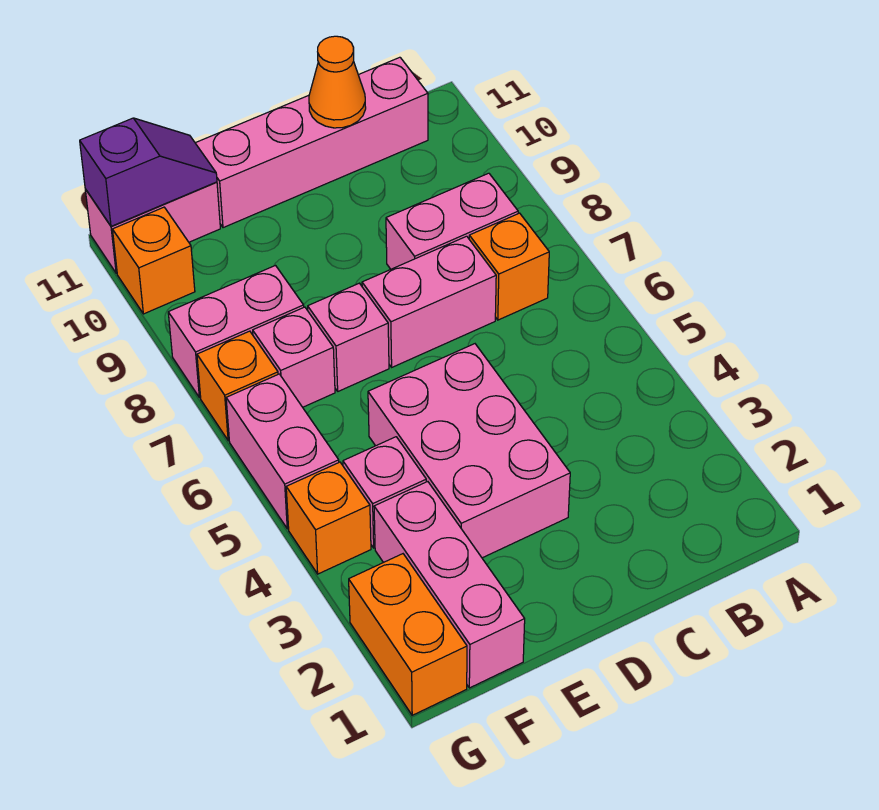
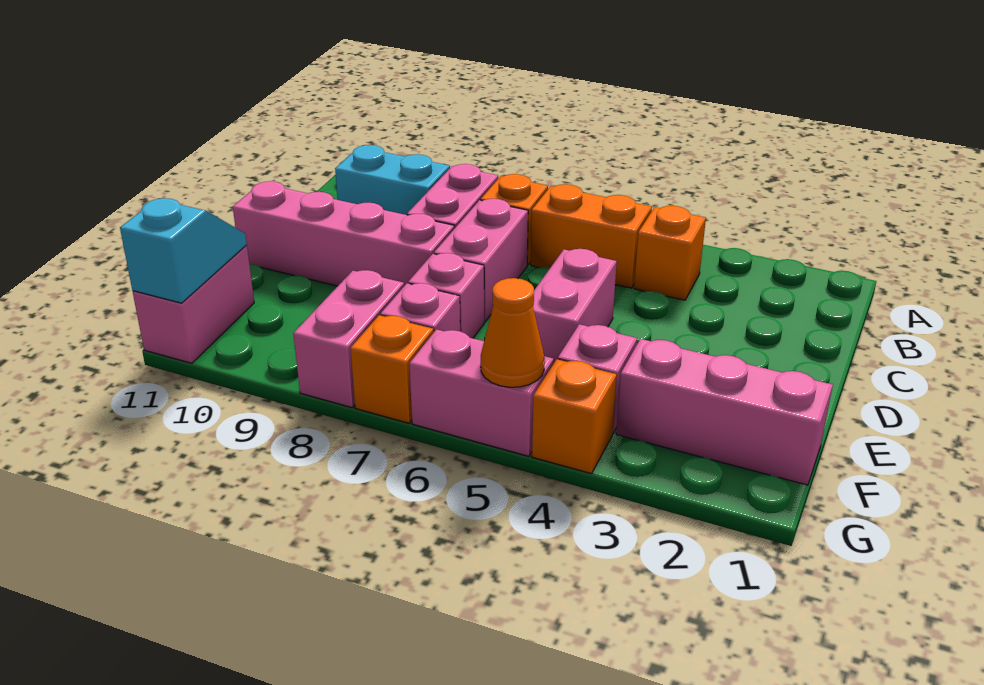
none -> cyan brick B9:B10 level 1
pink brick B11:E11 level 1 -> pink brick D8:D11 level 1
orange cone C11 level 2 -> orange cone G5 level 2
pink brick D3:E5 level 1 -> pink brick D5:E5 level 1
purple slope F11:G11 level 2 top G -> cyan slope F11:G11 level 2 top G
orange brick G1:G2 level 1 -> orange brick B5:B6 level 1
orange brick G10 level 1 -> orange brick B4 level 1

